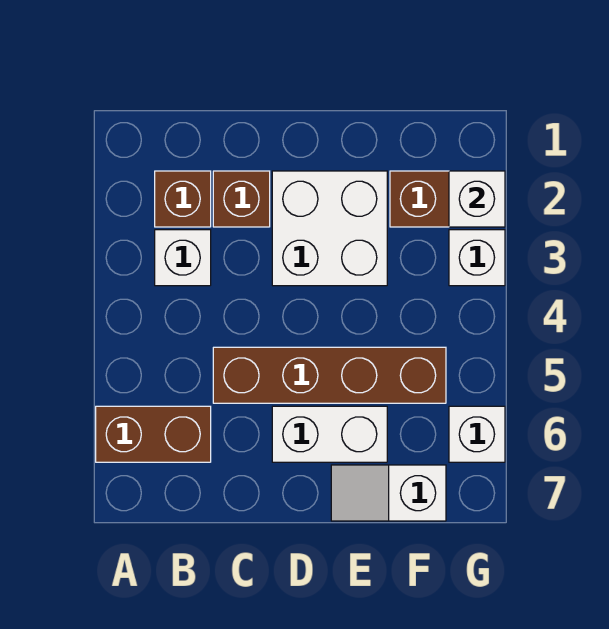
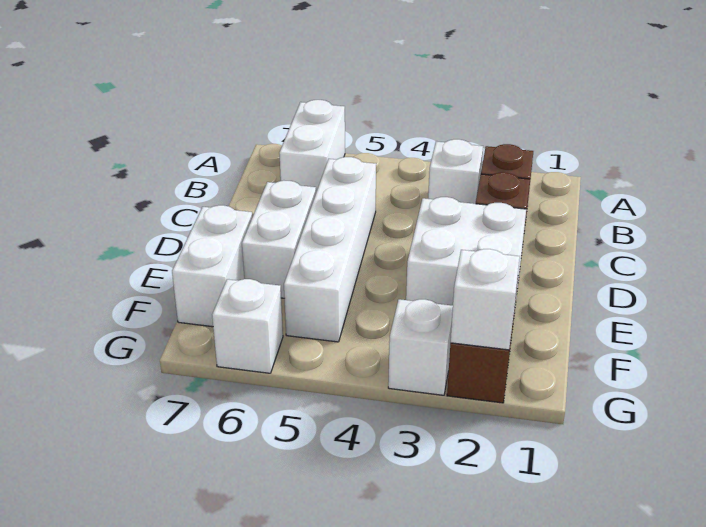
brown brick A6:B6 level 1 -> white brick A6:B6 level 1
brown brick C5:F5 level 1 -> white brick C5:F5 level 1
white slope E7:F7 level 1 top F -> white brick E7:F7 level 1

